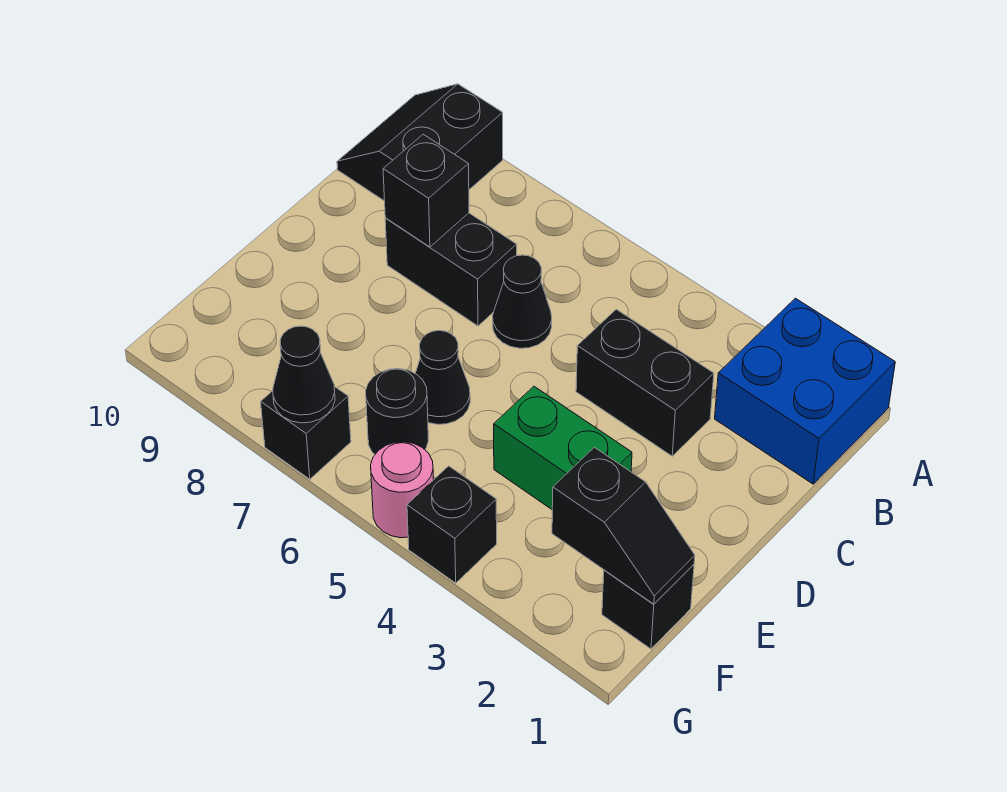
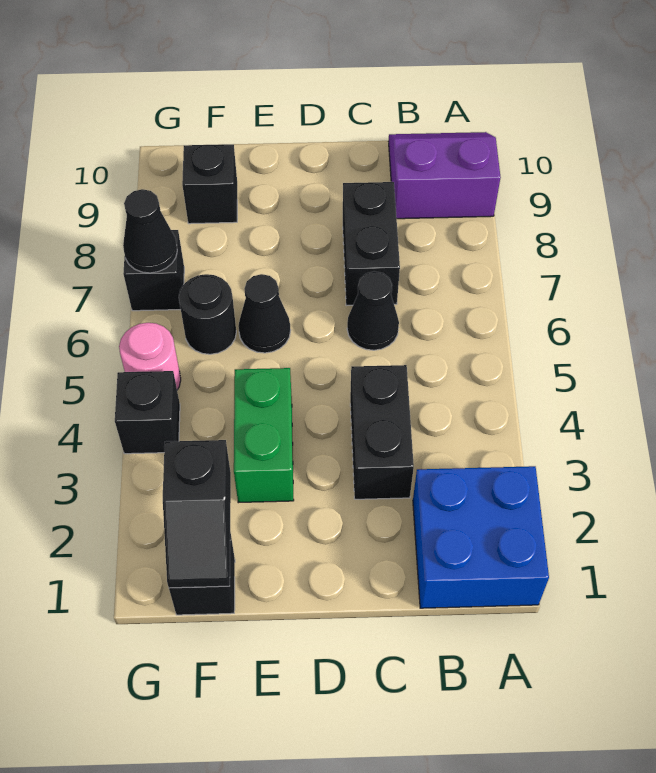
black slope A9:B10 level 1 top 9 -> purple slope A9:B10 level 1 top 9
black brick C8 level 2 -> black brick F9 level 1

